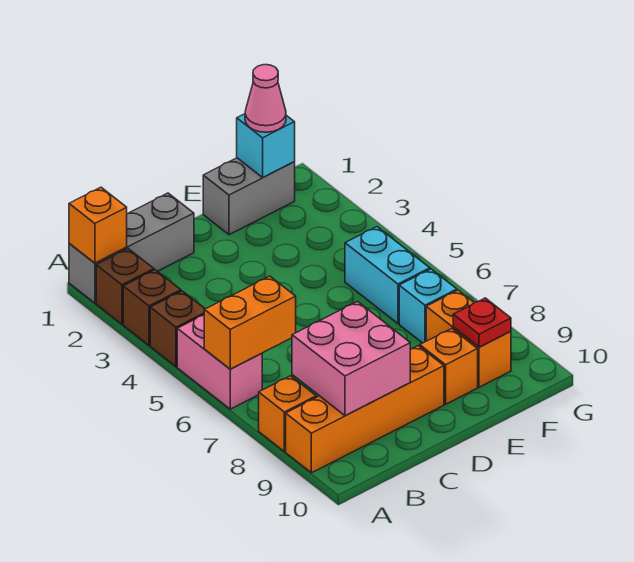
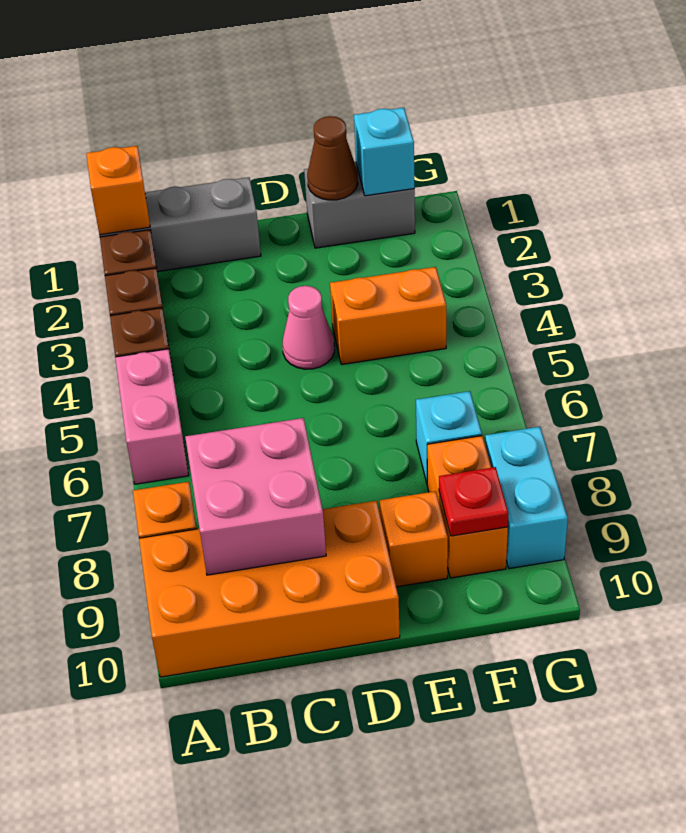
orange brick A6:B6 level 2 -> orange brick E4:F4 level 1
orange brick A9:D9 level 1 -> orange brick A9:D10 level 1
none -> brown cone E1 level 2
pink cone F1 level 3 -> pink cone D4 level 1
cyan brick F5:F6 level 1 -> cyan brick G8:G9 level 1

